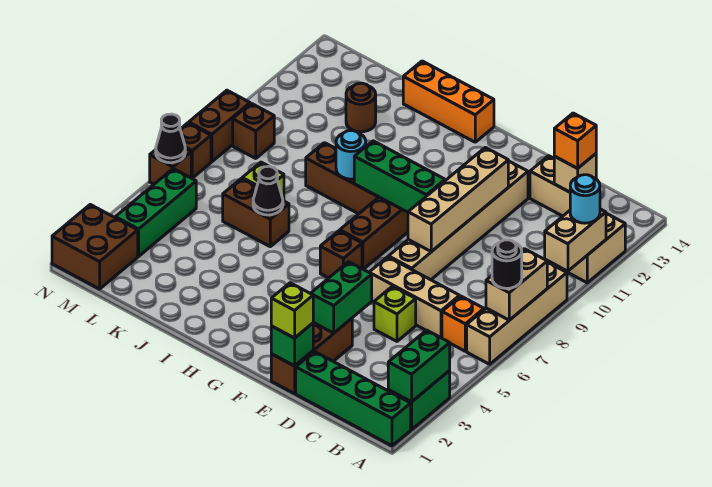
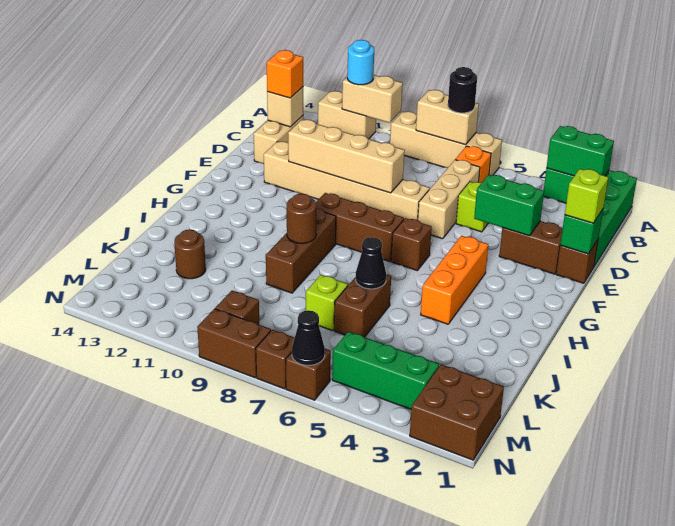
green brick F9:H9 level 2 -> none
orange brick H14:J14 level 1 -> orange brick G4:I4 level 1
cyan round brick I9 level 2 -> brown round brick I9 level 2

